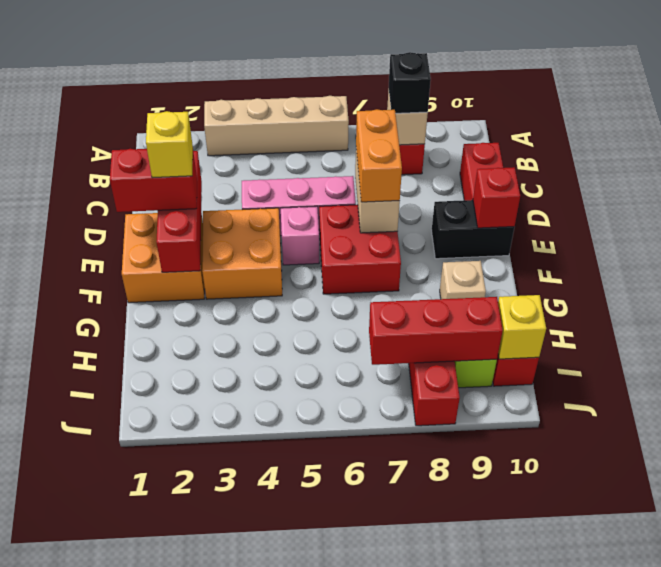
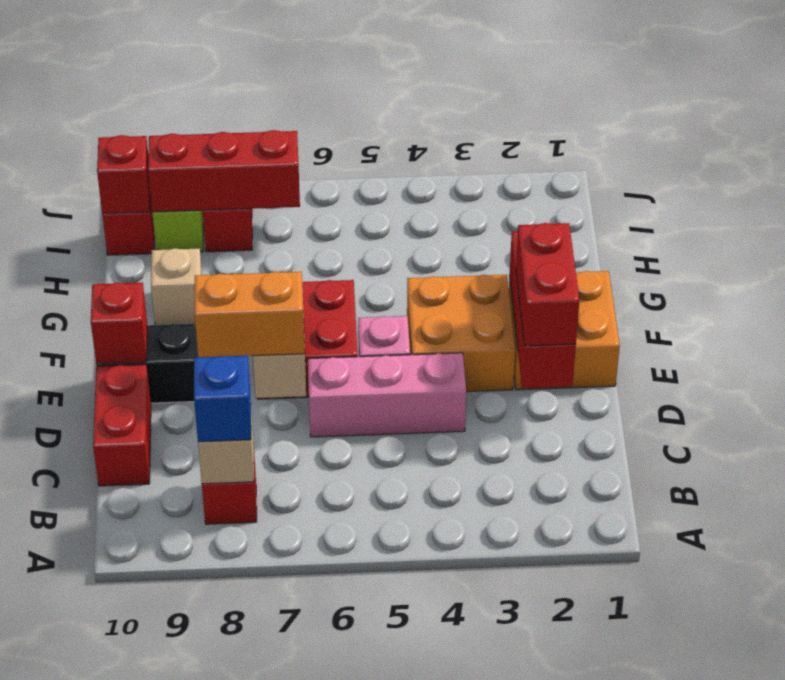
tan brick A3:A6 level 1 -> none
black brick B8 level 3 -> blue brick B8 level 3
orange brick D7:E7 level 3 -> orange brick D7:D8 level 3
red brick E1:E2 level 3 -> red brick D2:E2 level 3
yellow brick E2 level 4 -> none
yellow brick I10 level 2 -> red brick I10 level 2

